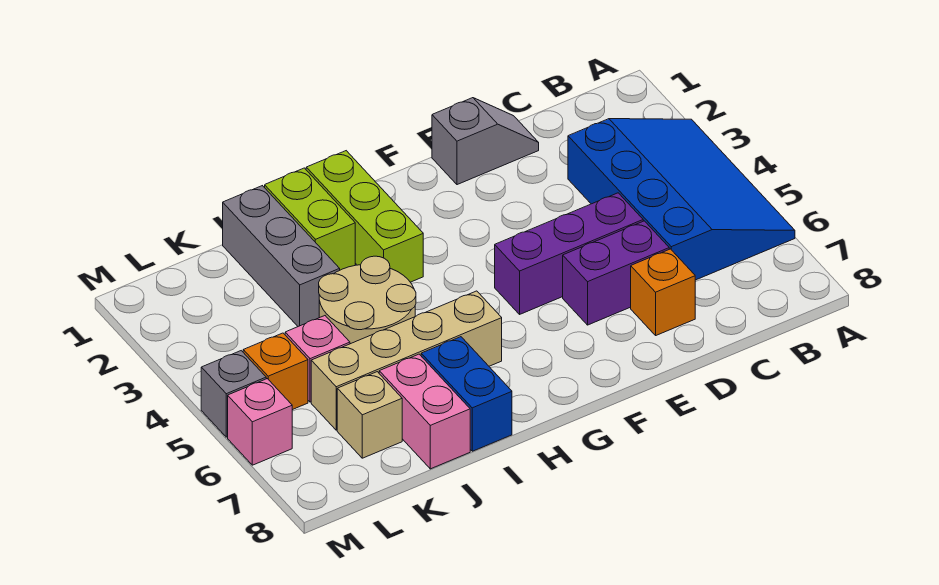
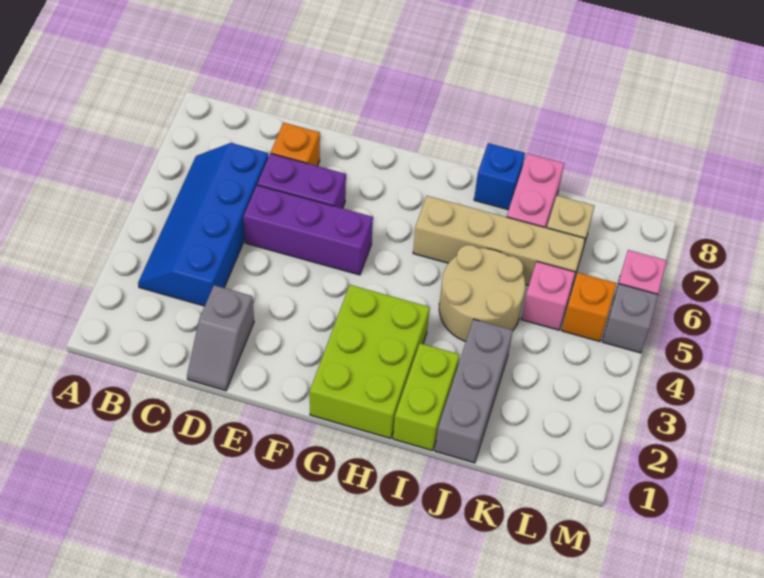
blue slope A3:C6 level 1 top C -> blue slope B3:C6 level 1 top C
grey slope D1:E1 level 1 top E -> grey slope D1:D2 level 1 top 2
lime brick H1:H3 level 1 -> lime brick G1:H3 level 1
blue brick I7:I8 level 1 -> blue brick I8 level 1

